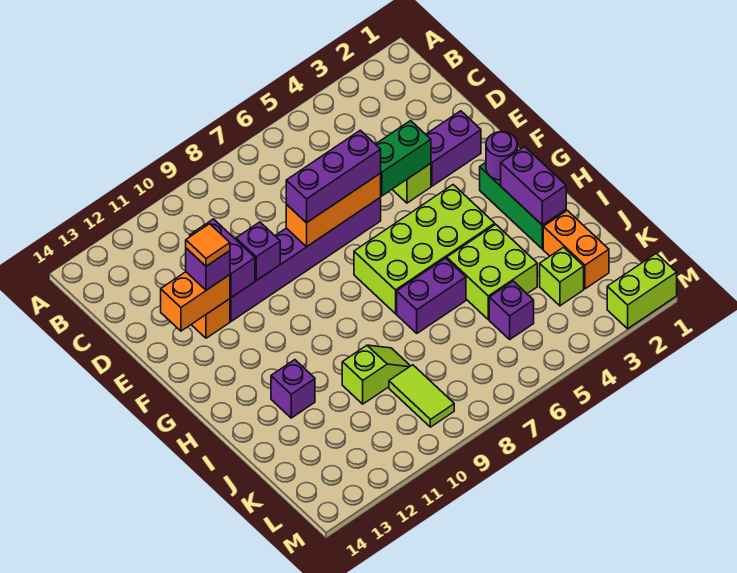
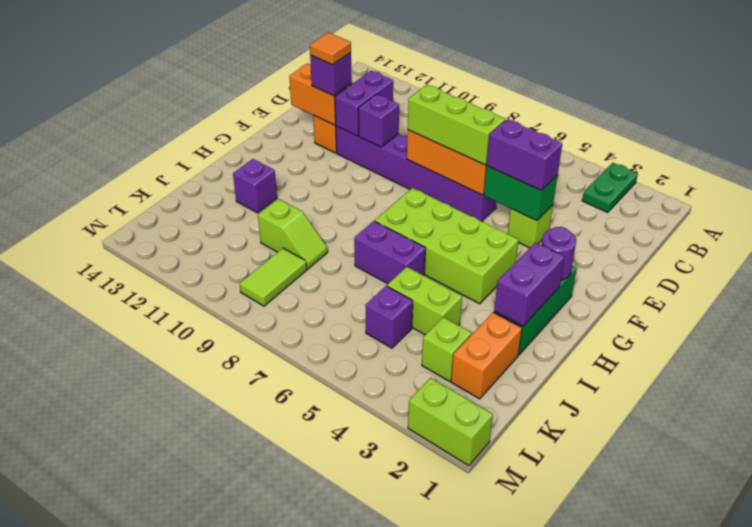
none -> green plate A3:B3 level 1
purple brick E2:E3 level 1 -> purple brick E4:E5 level 3
purple brick E6:E8 level 3 -> lime brick E6:E8 level 3
lime brick I4:J5 level 1 -> lime brick J4:J5 level 1

